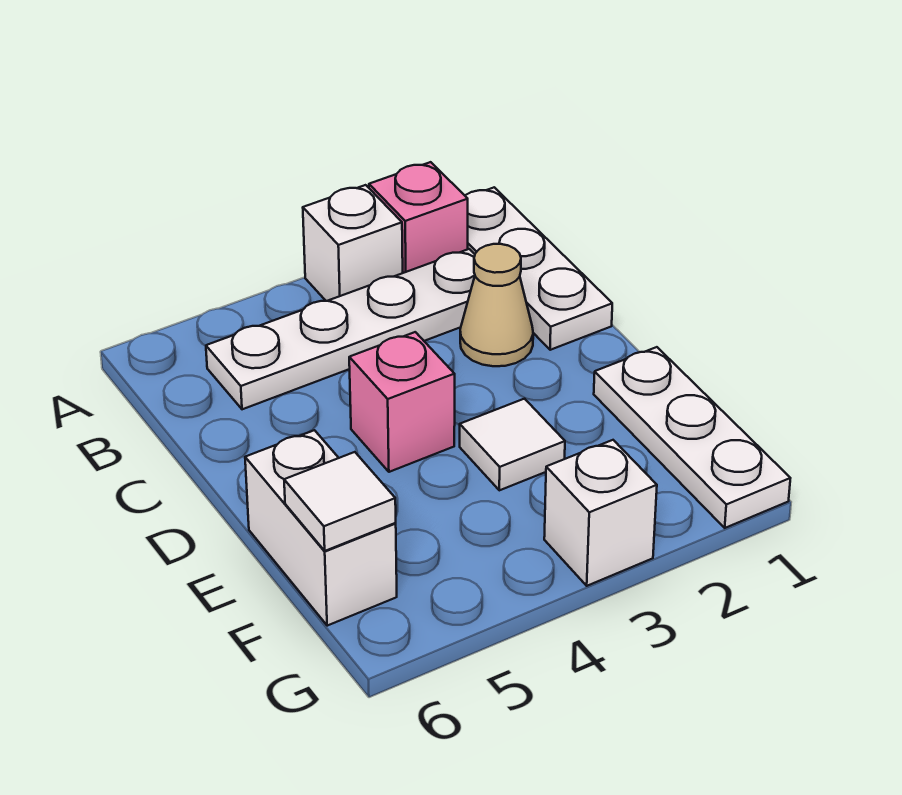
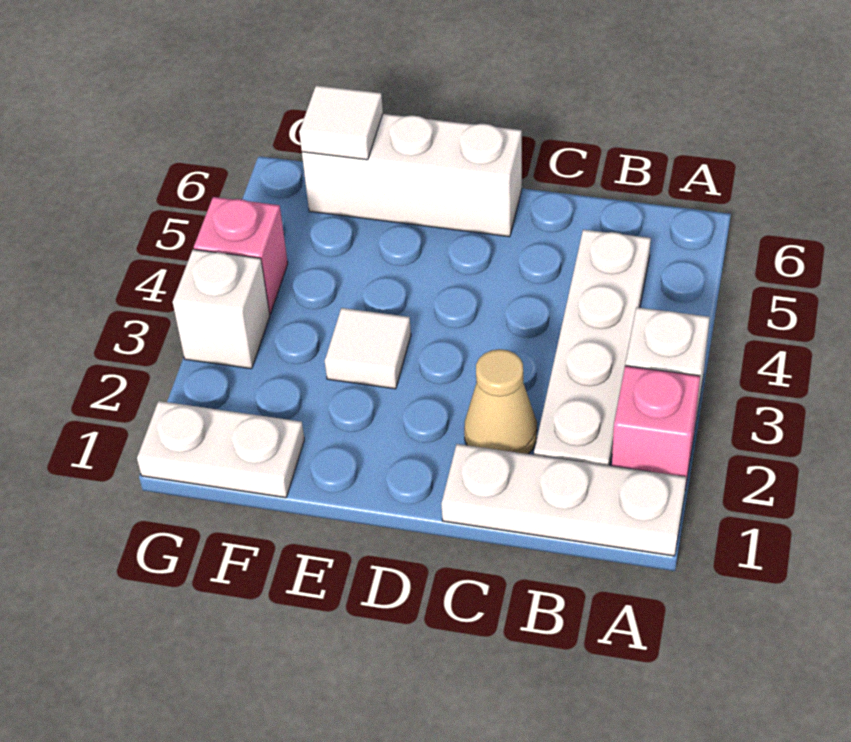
pink brick D4 level 1 -> pink brick G4 level 1
white plate E1:G1 level 1 -> white plate F1:G1 level 1
white brick E6:F6 level 1 -> white brick D6:F6 level 1

